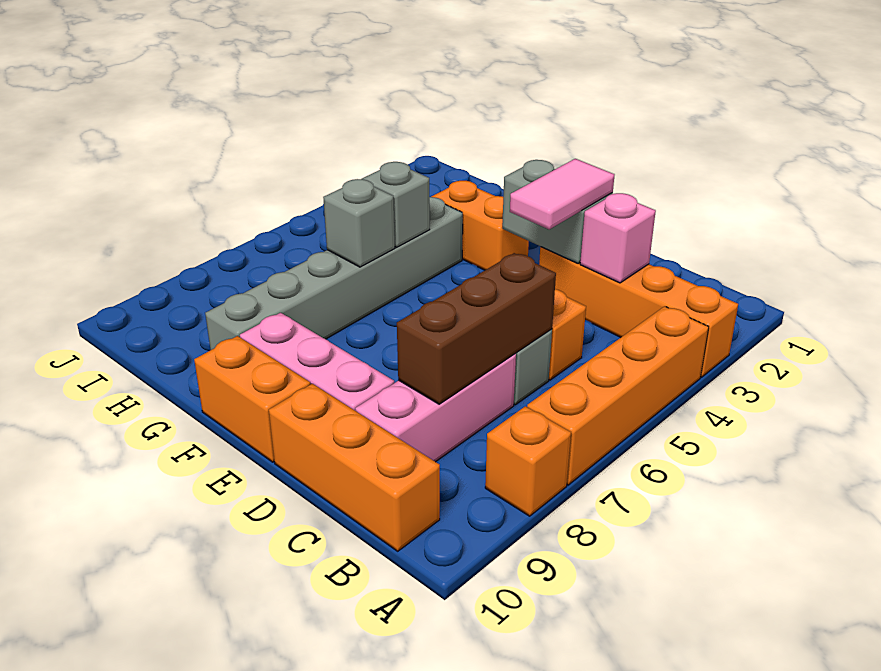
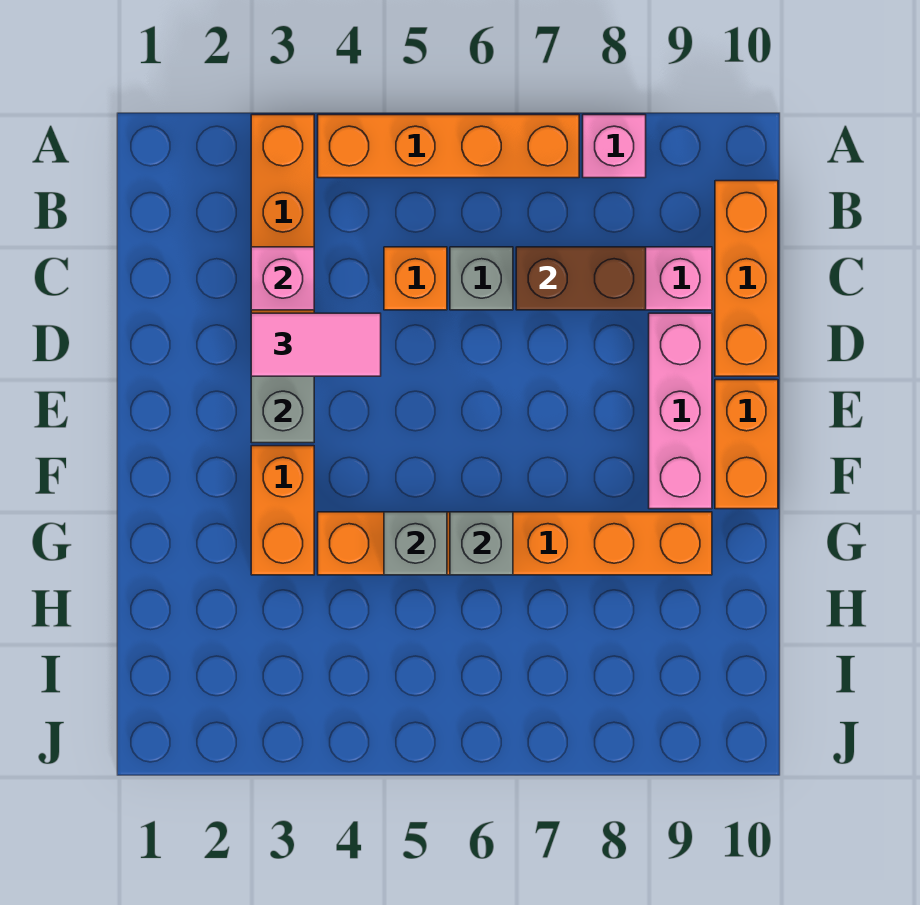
orange brick A8 level 1 -> pink brick A8 level 1
brown brick C6:C8 level 2 -> brown brick C7:C8 level 2
grey brick G4:G9 level 1 -> orange brick G4:G9 level 1

